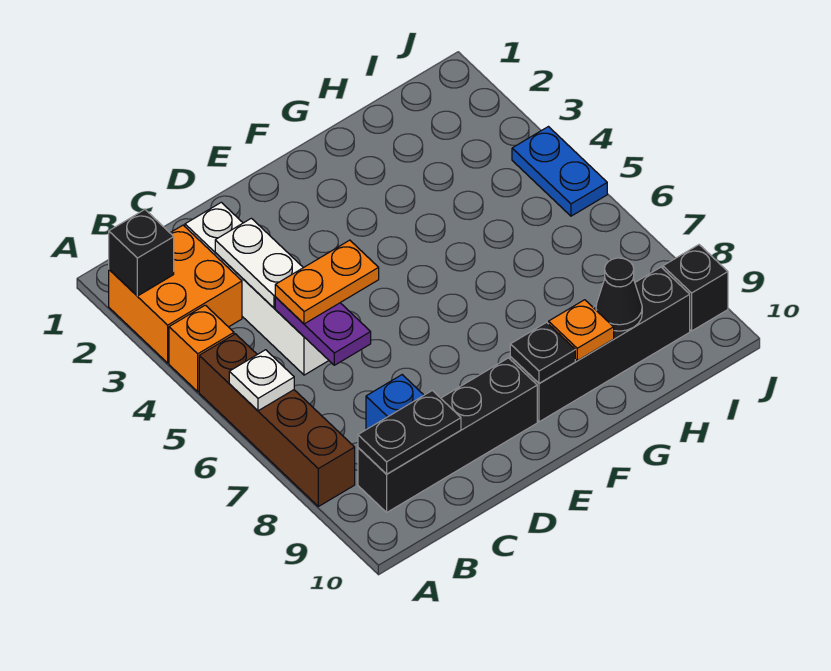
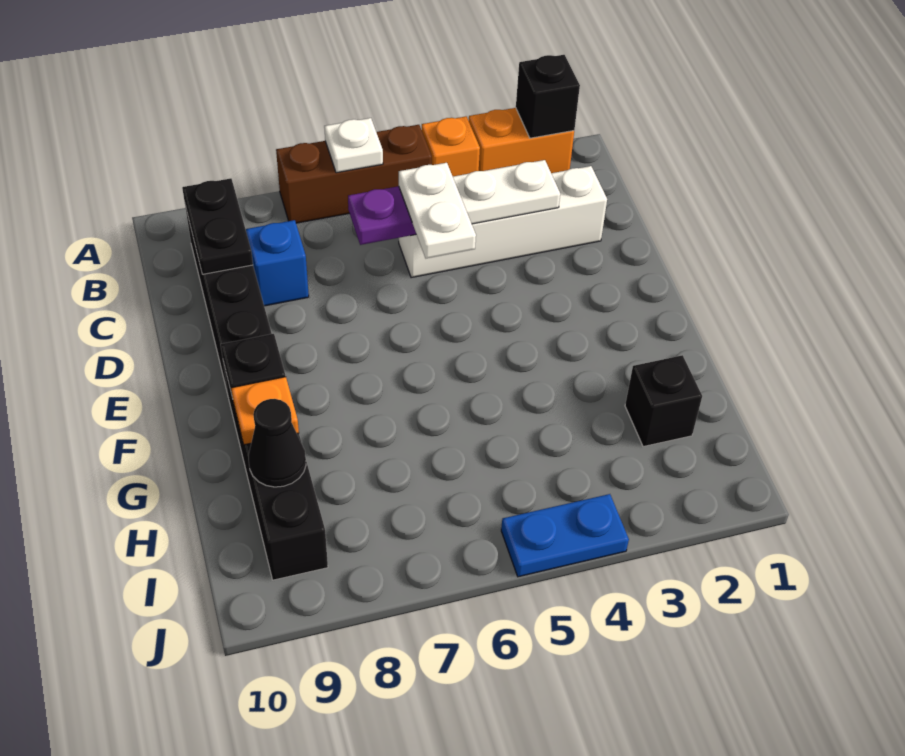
orange brick A2:B3 level 1 -> orange brick A2:A3 level 1
brown brick A5:A8 level 1 -> brown brick A5:A7 level 1
orange plate C5:D5 level 3 -> white plate C5:D5 level 3
black brick J9 level 1 -> black brick H2 level 1

